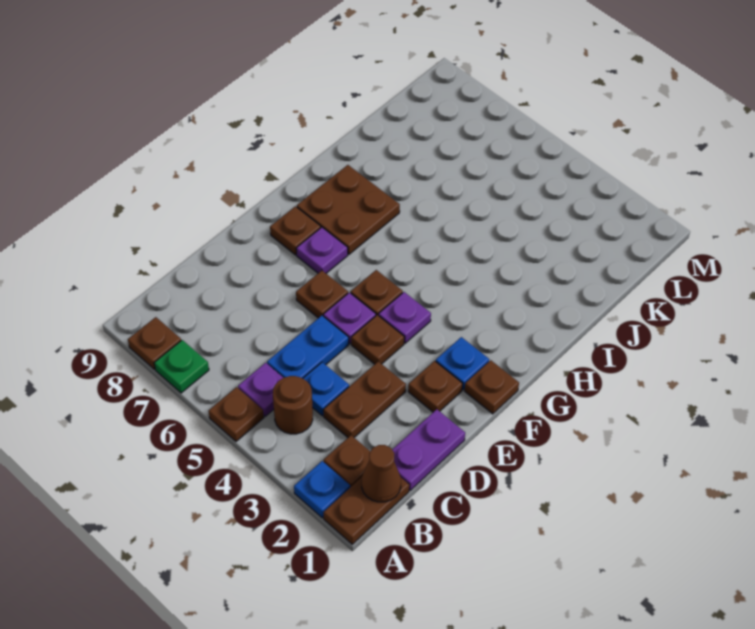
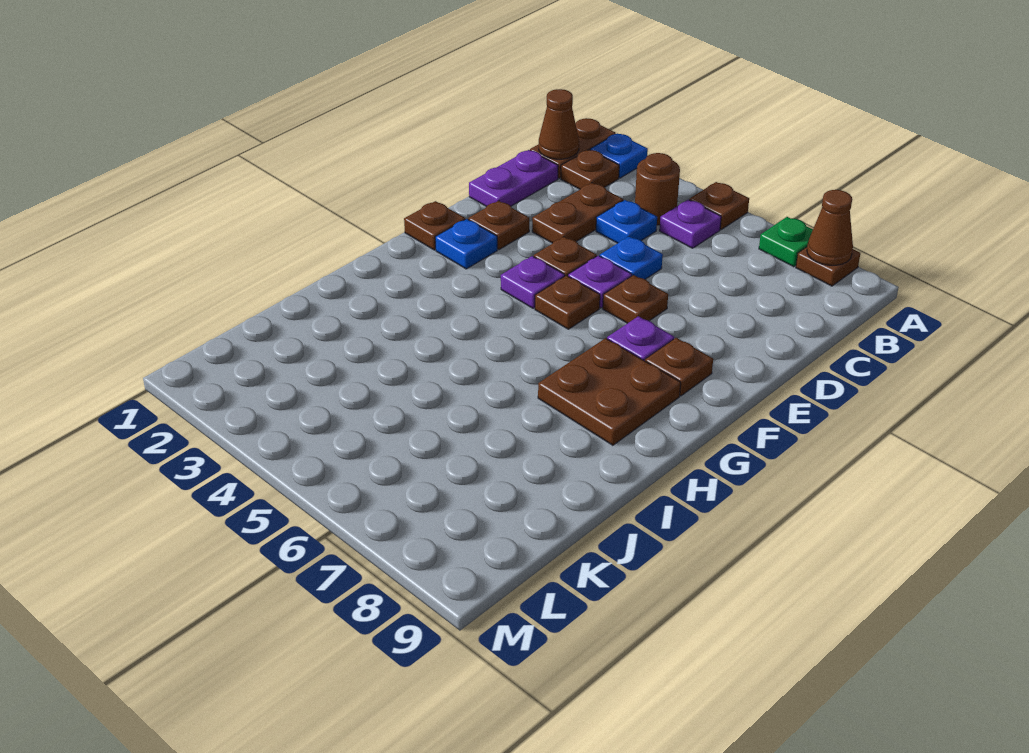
none -> brown cone A8 level 2
blue plate C5:D5 level 1 -> blue plate D5 level 1

